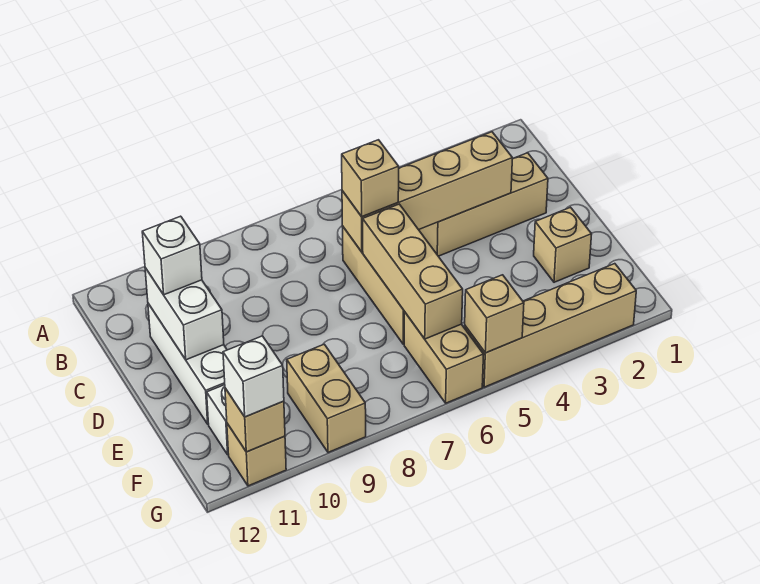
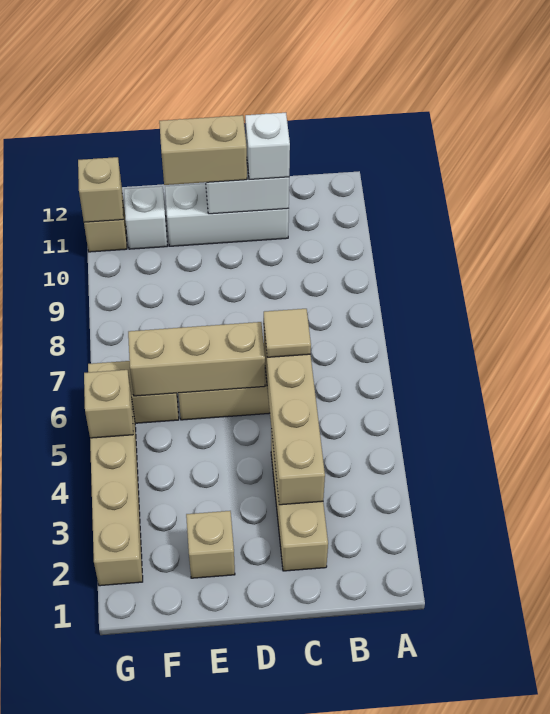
tan brick C6 level 3 -> tan tile C6 level 3
tan brick F9:G9 level 1 -> tan brick D11:E11 level 3
white brick G11 level 3 -> none

